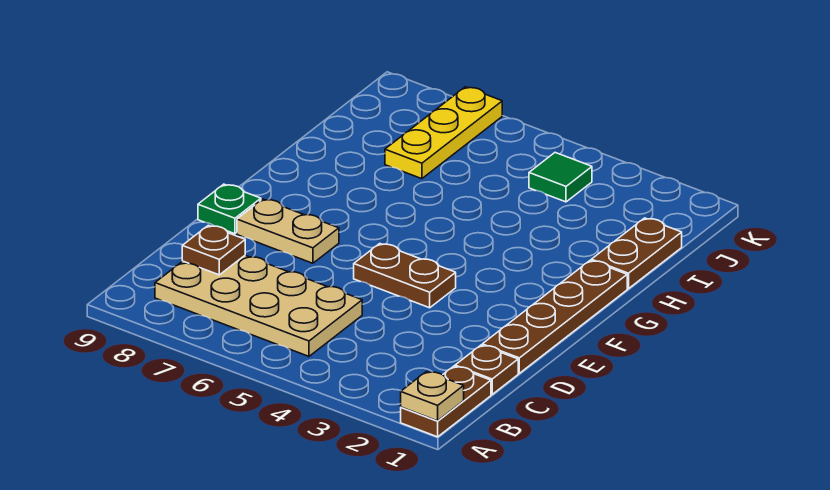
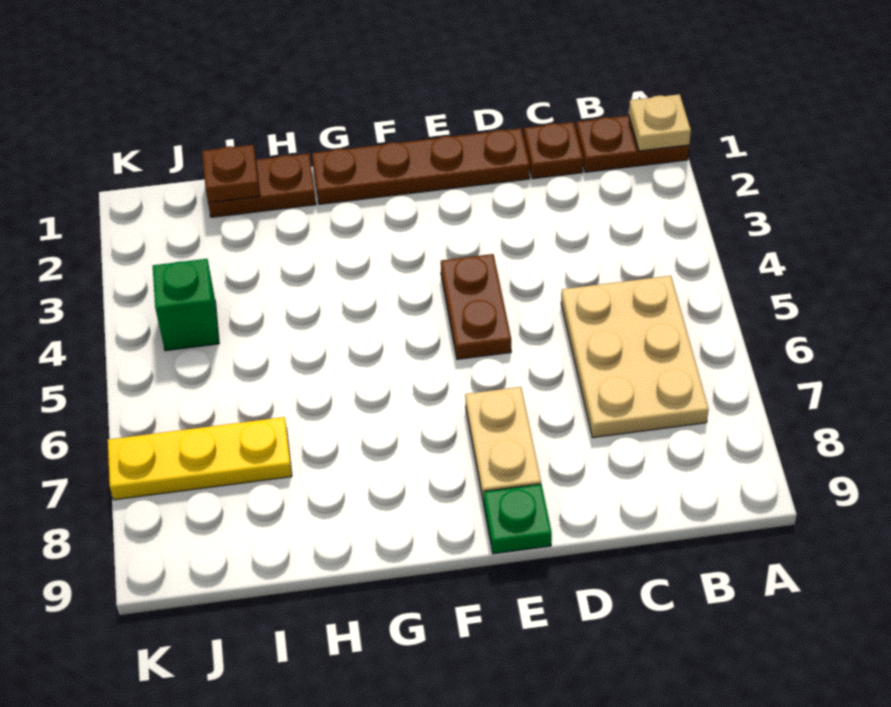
tan plate B5:C8 level 1 -> tan plate B5:C7 level 1
brown plate C8 level 2 -> brown plate I1 level 2
green tile J4 level 1 -> green brick J4 level 1

